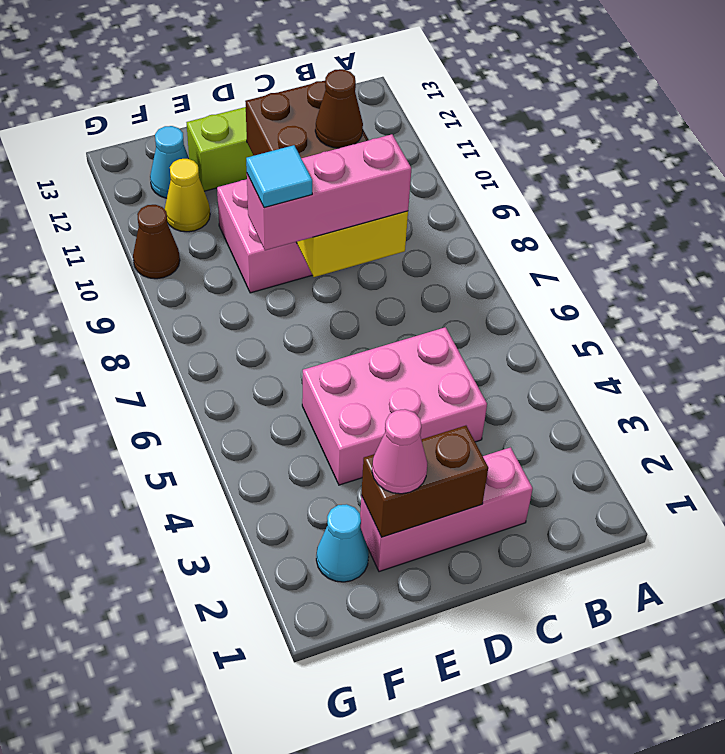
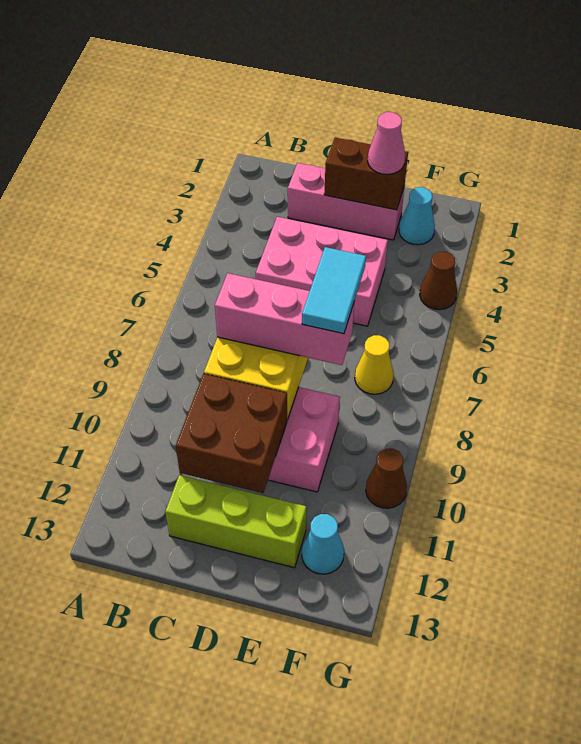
brown cone C10 level 3 -> brown cone G4 level 1
cyan tile E8 level 4 -> cyan tile E7:E8 level 4
yellow cone F11 level 1 -> yellow cone F7 level 1

